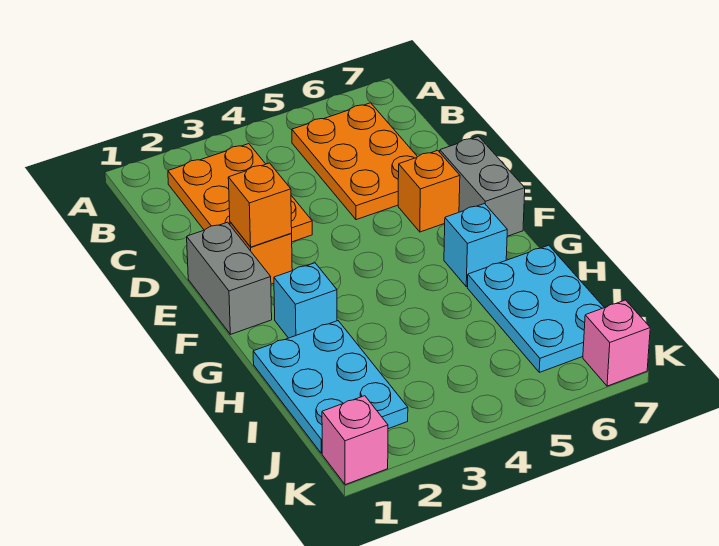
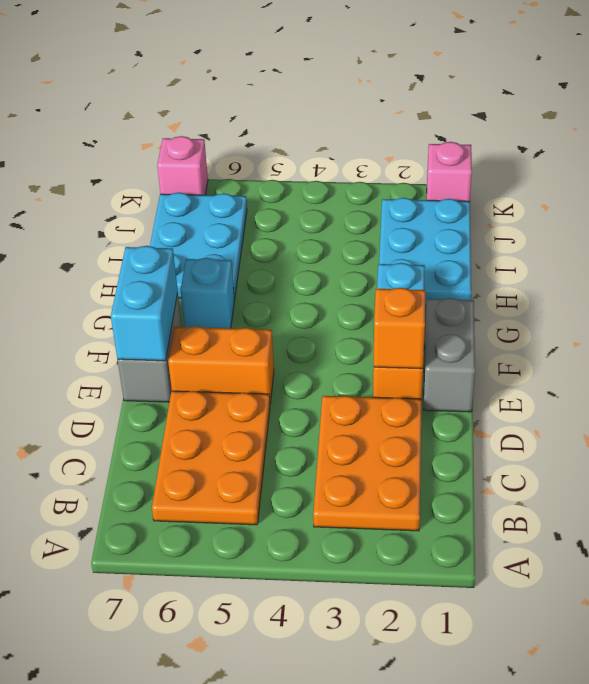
orange brick E6 level 1 -> orange brick E5:E6 level 1
none -> cyan brick E7:F7 level 2

